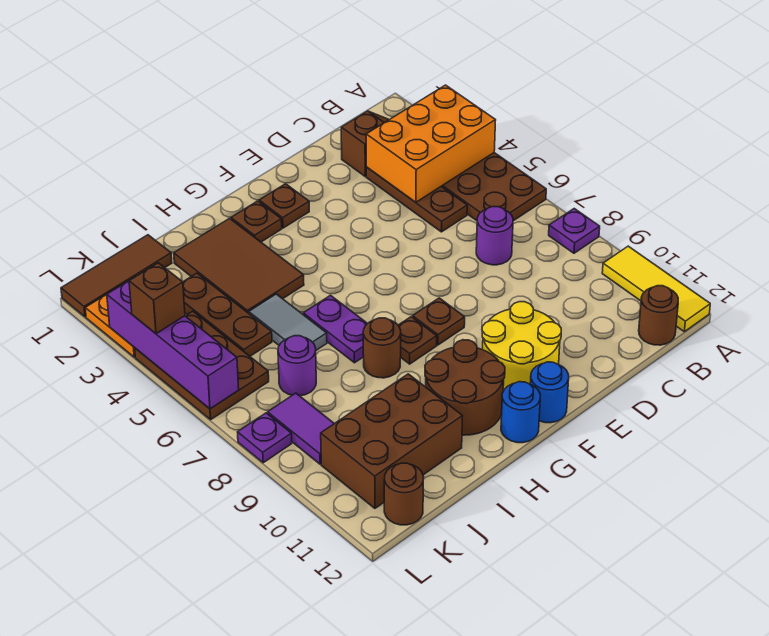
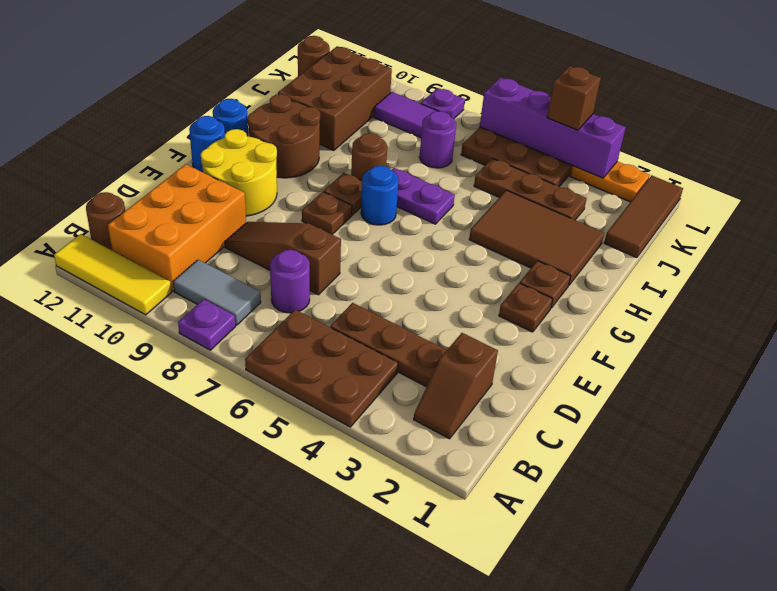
orange brick A3:C4 level 2 -> orange brick B10:D11 level 1
none -> brown slope D7:D9 level 1 top 7
none -> blue round brick G7 level 1
grey tile I5:I6 level 1 -> grey tile B8:B9 level 1

